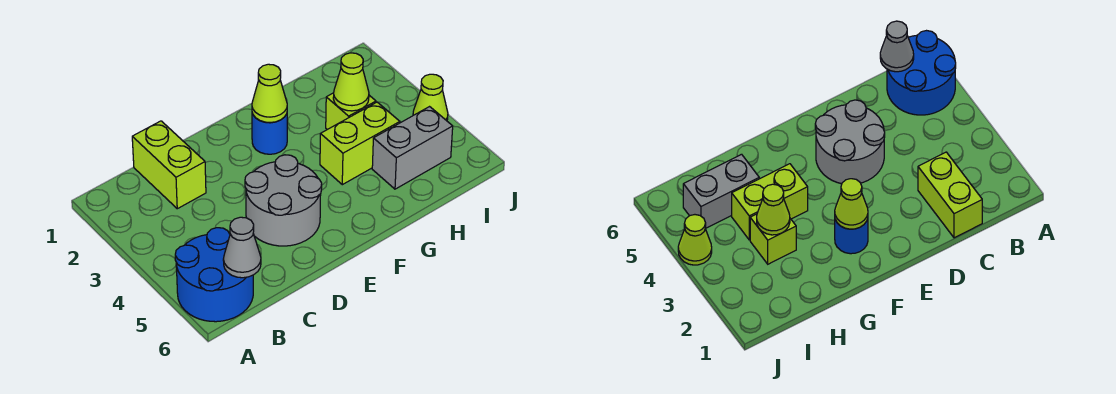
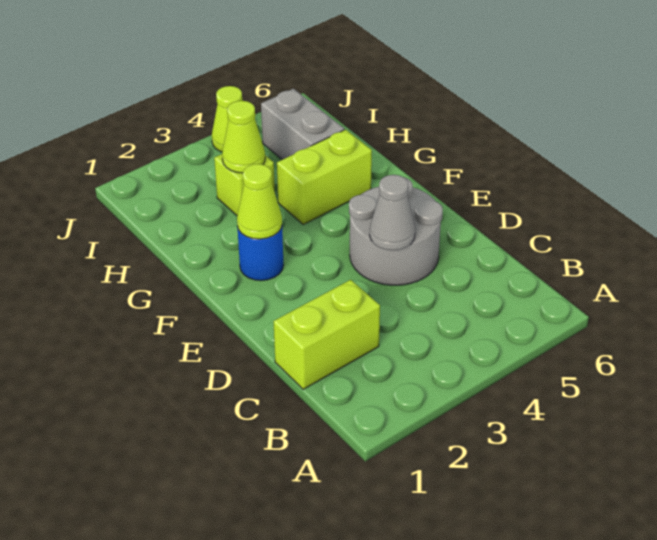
blue round brick A5:B6 level 1 -> none
grey cone B6 level 2 -> grey cone D4 level 2
lime brick G4:H4 level 1 -> lime brick G4:G5 level 1

